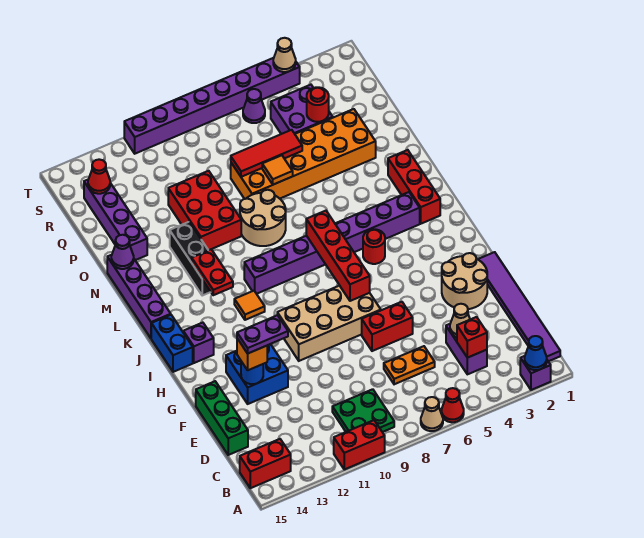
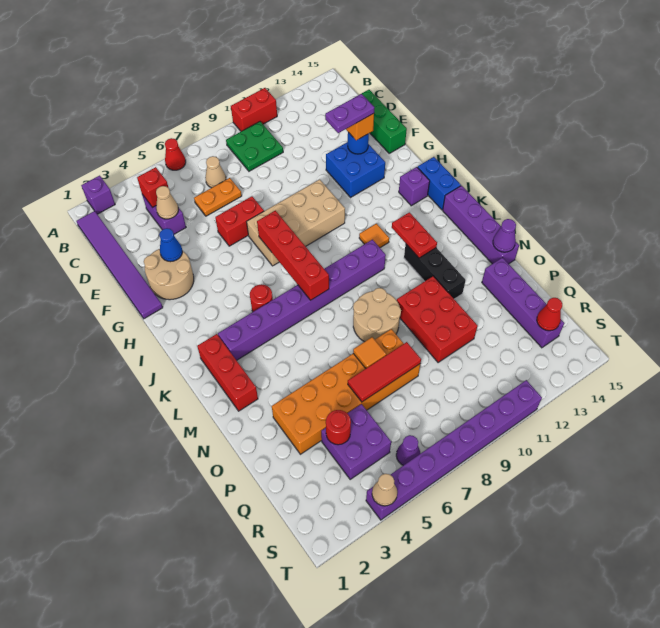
blue cone A2 level 2 -> blue cone F3 level 2
tan cone A7 level 1 -> tan cone C7 level 1
red brick B14:B15 level 1 -> none

